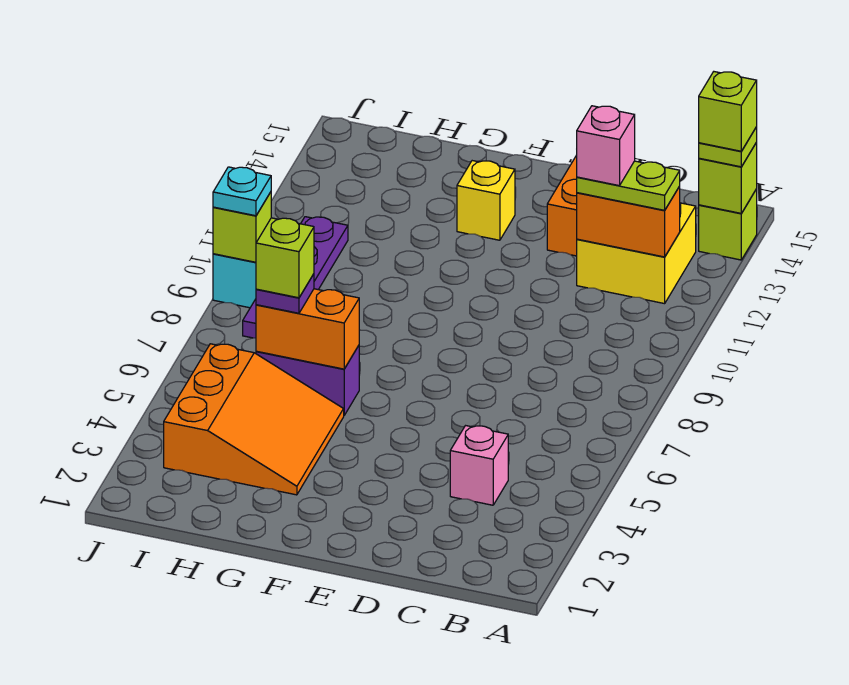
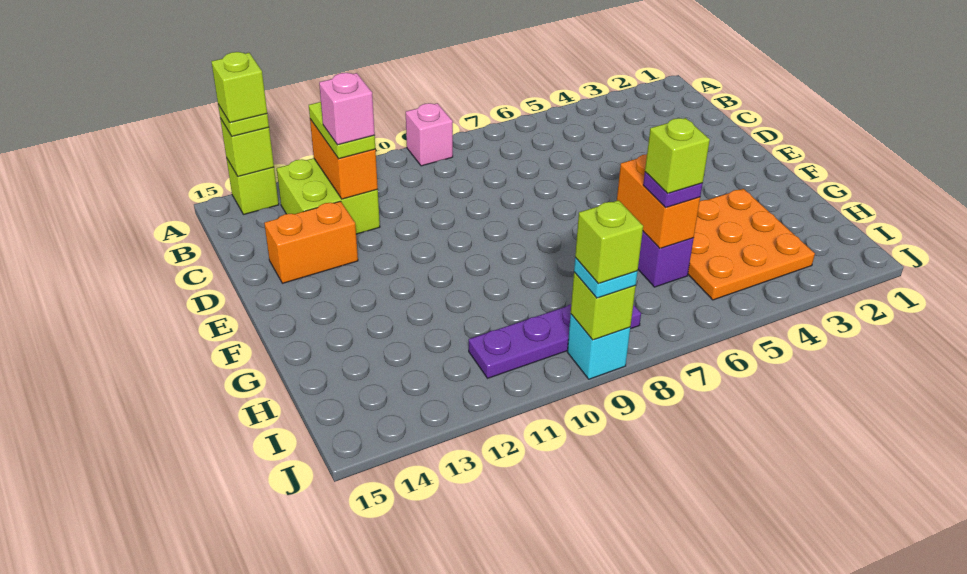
yellow brick B12:C13 level 1 -> lime brick B12:C13 level 1
pink brick C4 level 1 -> pink brick A9 level 1
yellow brick F13 level 1 -> none
orange slope G3:I5 level 1 top I -> orange plate G3:I5 level 1
none -> lime brick J9 level 4

